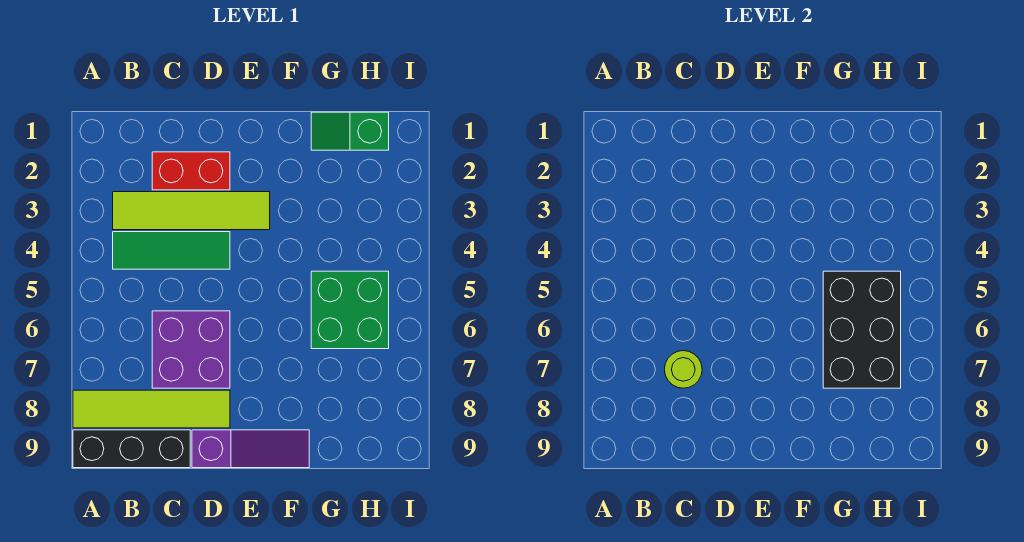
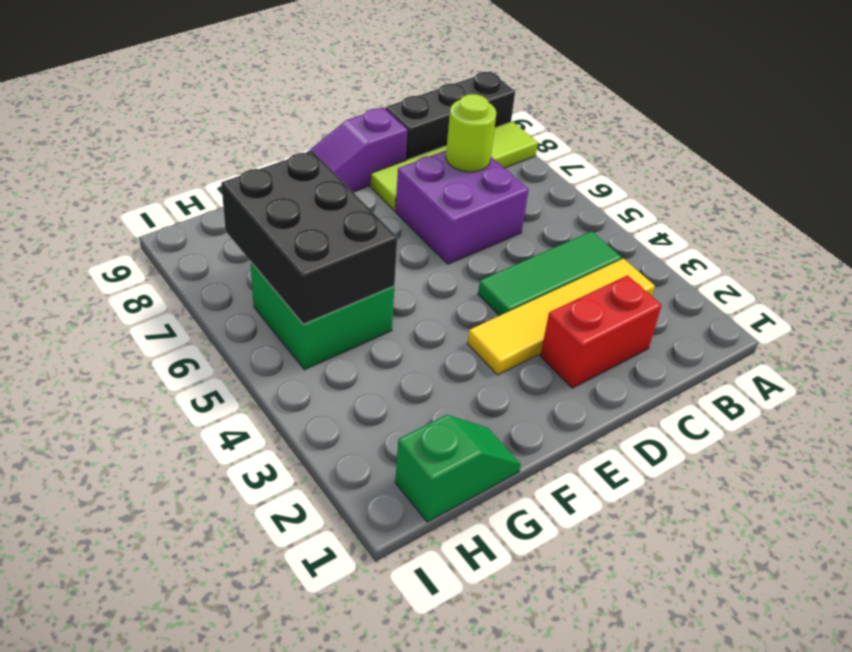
lime tile B3:E3 level 1 -> yellow tile B3:E3 level 1

